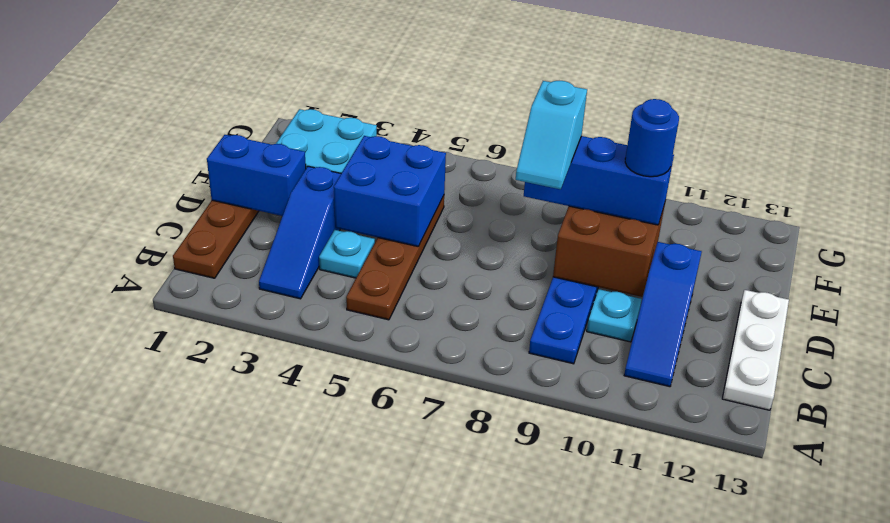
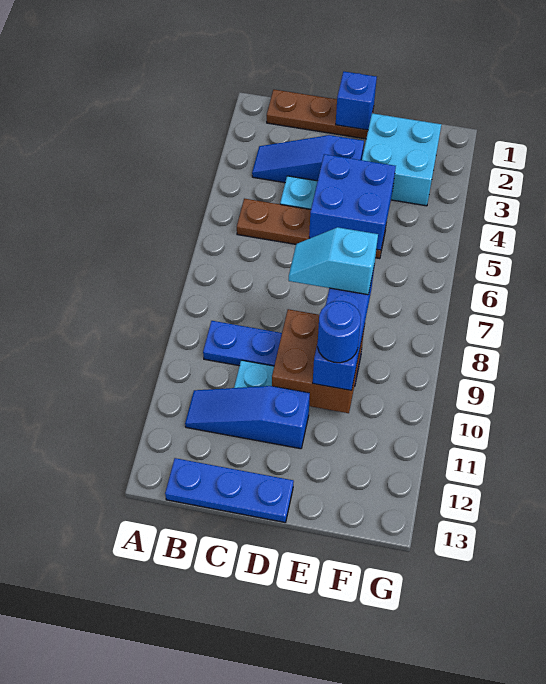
white plate B13:D13 level 1 -> blue plate B13:D13 level 1
blue brick D1:D2 level 2 -> blue brick D1 level 2

